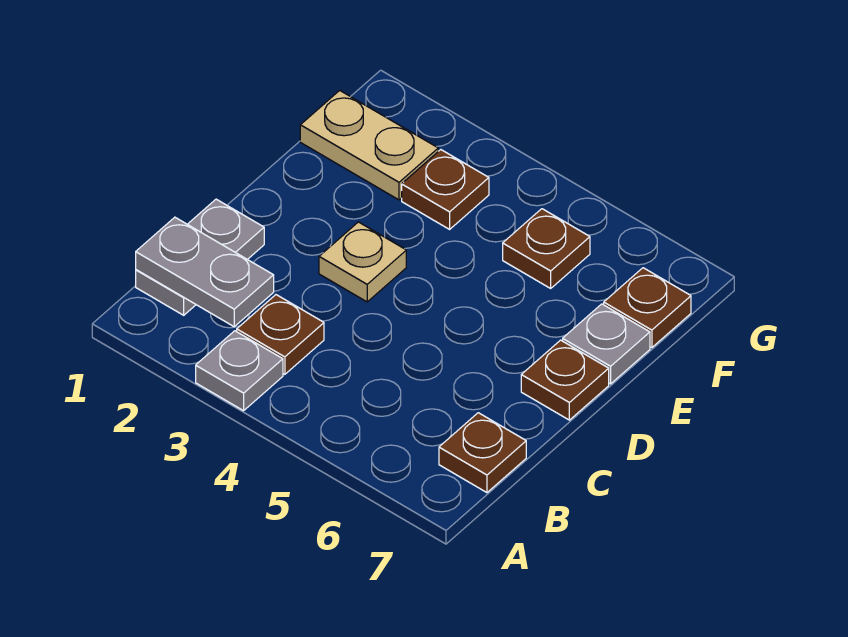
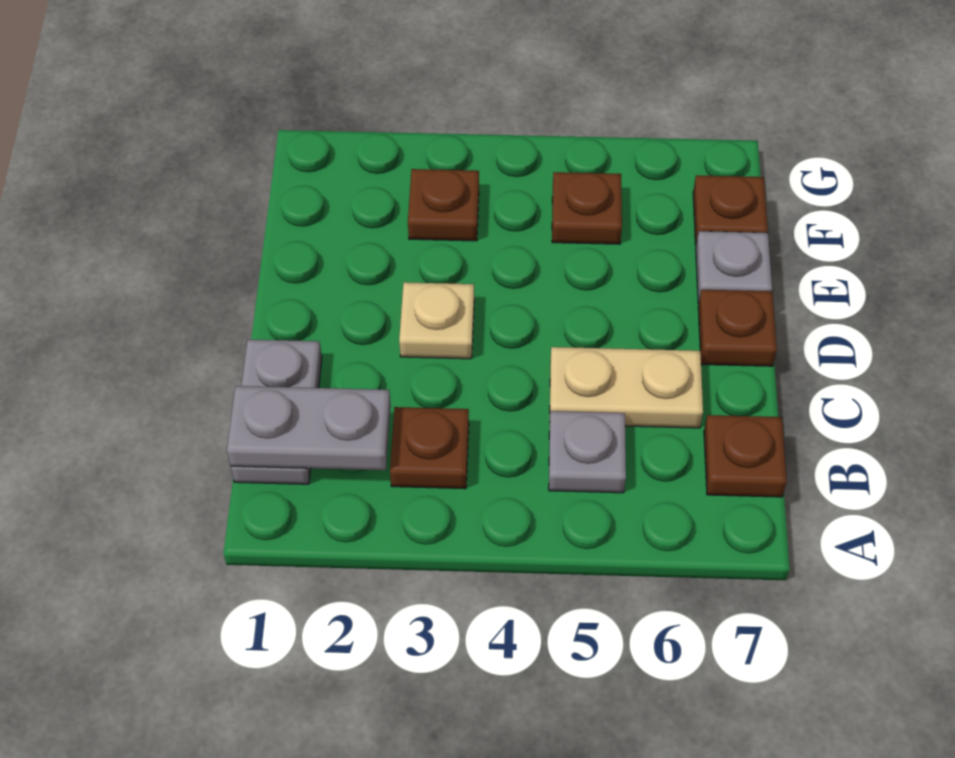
grey plate A3 level 1 -> grey plate B5 level 1
tan plate F1:F2 level 1 -> tan plate C5:C6 level 1

